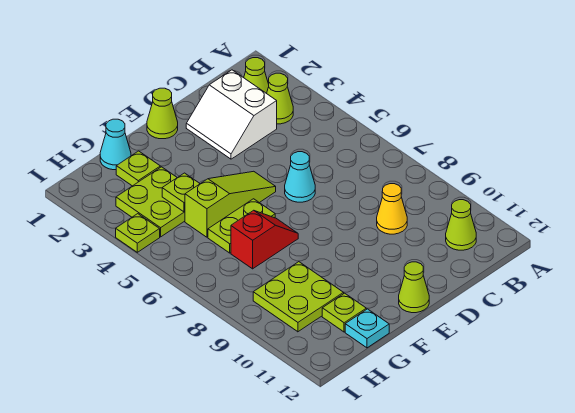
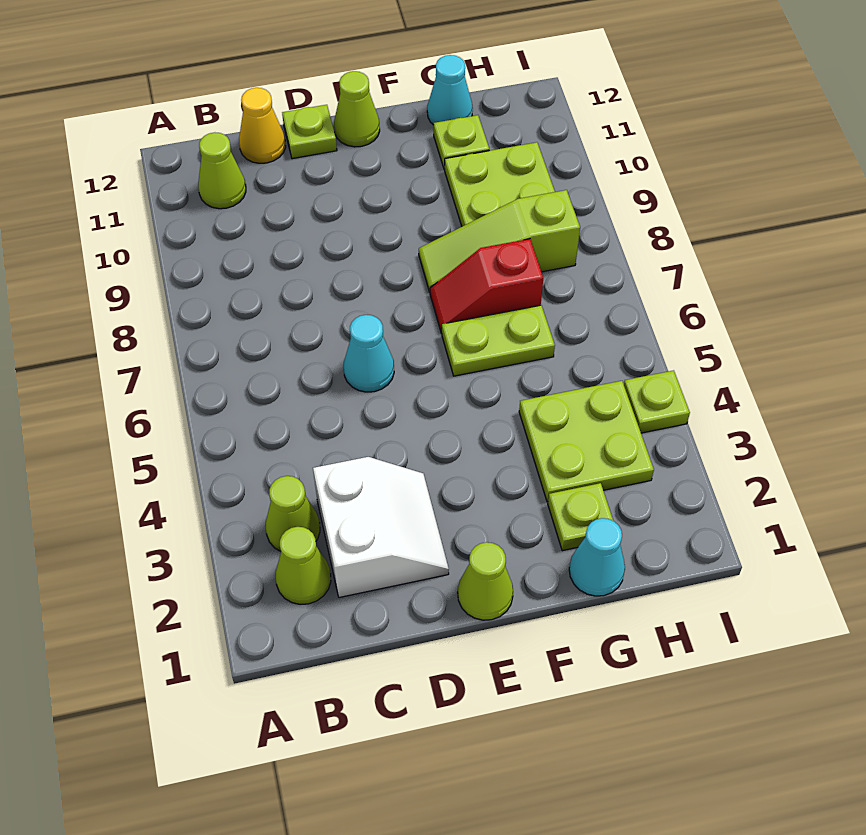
yellow cone C9 level 1 -> yellow cone C12 level 1
lime slope E5:G5 level 1 top G -> lime slope F8:H8 level 1 top H
lime plate G4 level 2 -> lime plate D12 level 1
cyan plate G12 level 1 -> cyan cone G12 level 1

